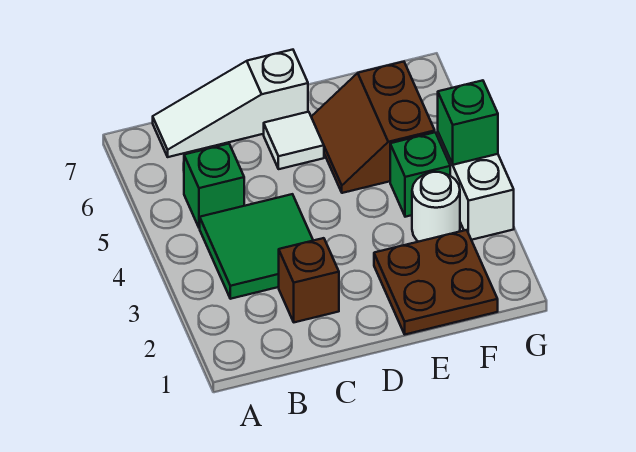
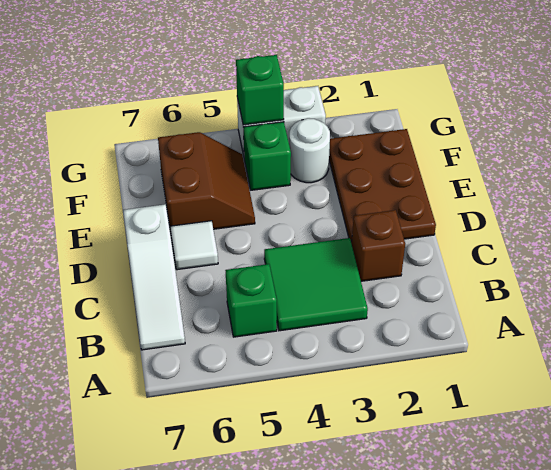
brown plate E1:F2 level 1 -> brown plate D1:F2 level 1
brown slope E5:F6 level 1 top F -> brown slope E5:F6 level 1 top 6

